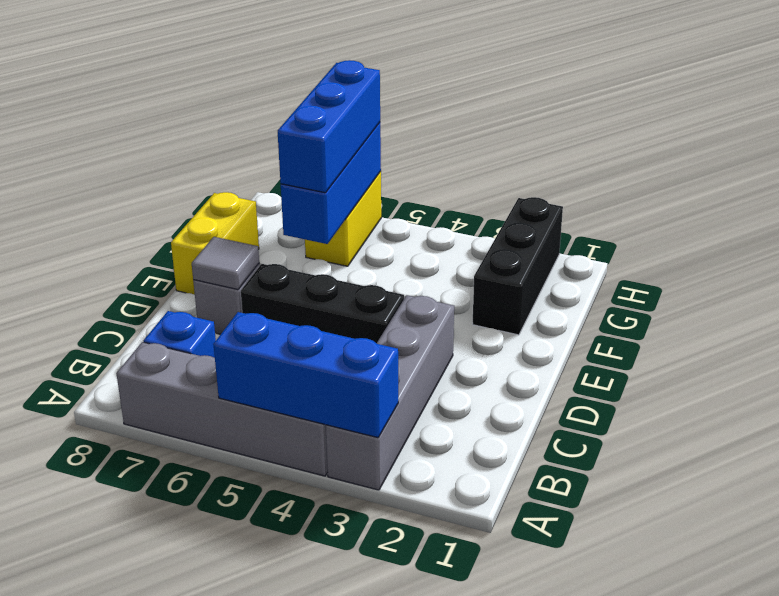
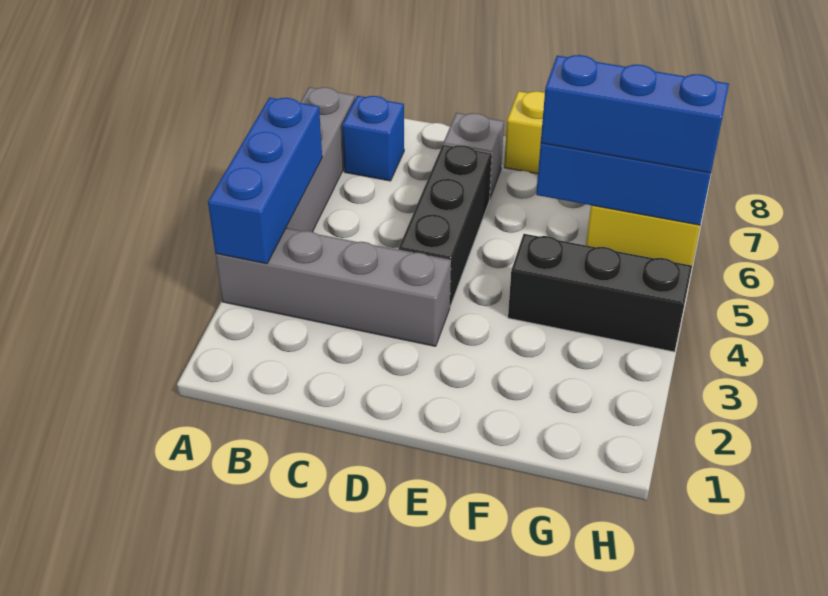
grey tile D7 level 2 -> none
black brick F2:H2 level 1 -> black brick F4:H4 level 1

